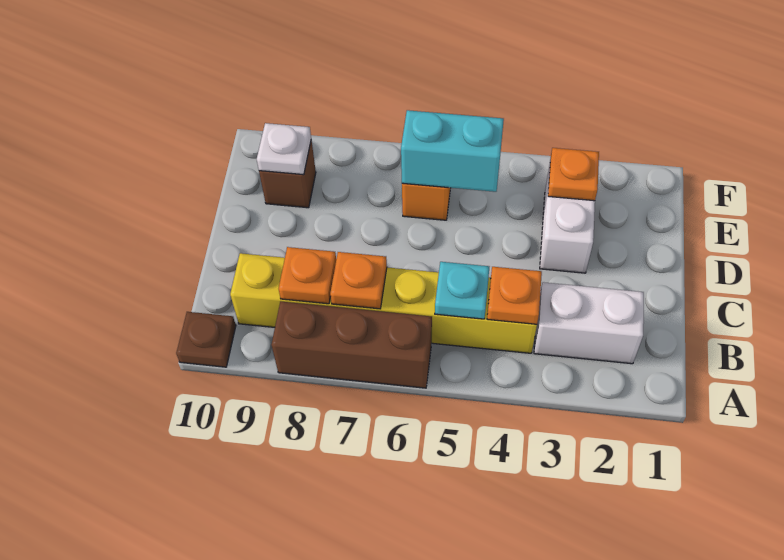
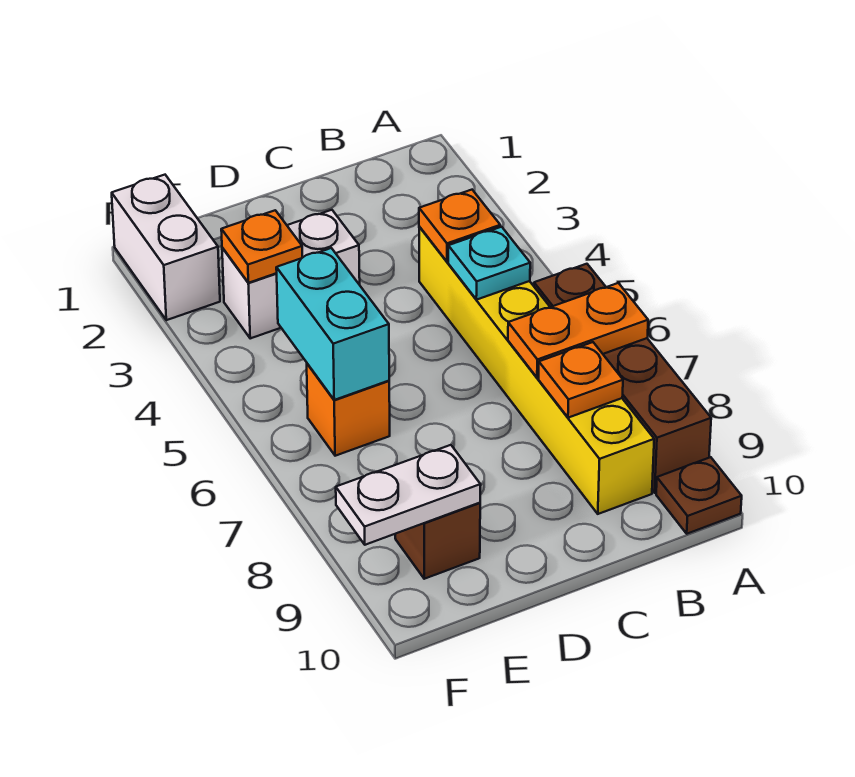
brown brick A6:A8 level 1 -> brown brick A6:A9 level 1
white brick B2:B3 level 1 -> white brick F1:F2 level 1
orange plate B7 level 2 -> orange plate A7:B7 level 2
white plate E9 level 2 -> white plate E9:F9 level 2

